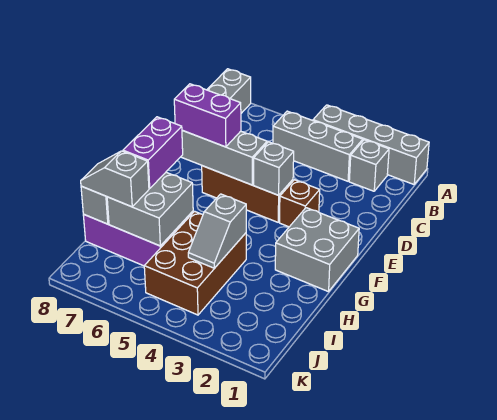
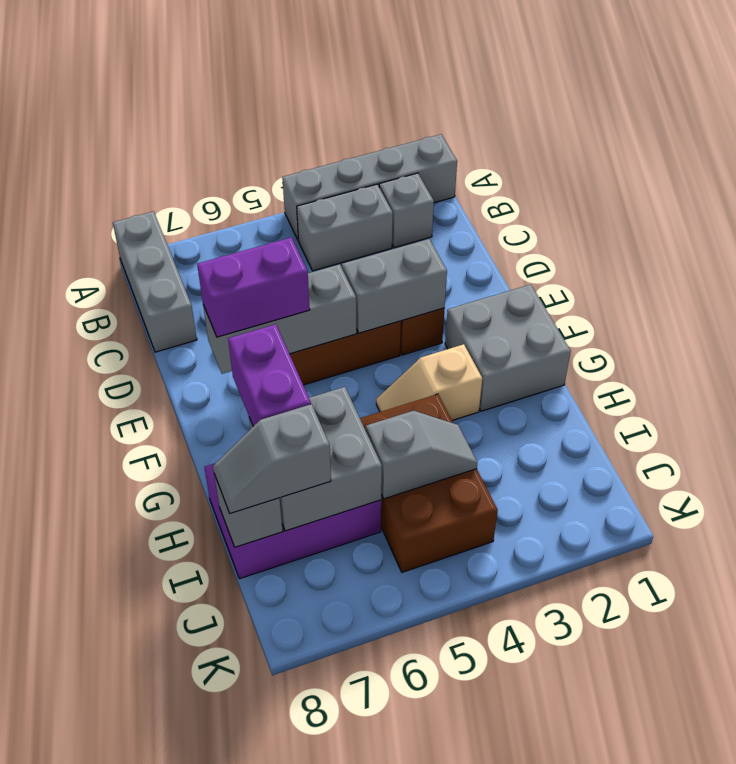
grey brick B3:B5 level 1 -> grey brick B3:B4 level 1
grey brick E4 level 2 -> grey brick E3:E4 level 2
none -> tan slope G3:G4 level 1 top 3
grey slope H4:I4 level 2 top H -> grey slope I4:I5 level 2 top 5

